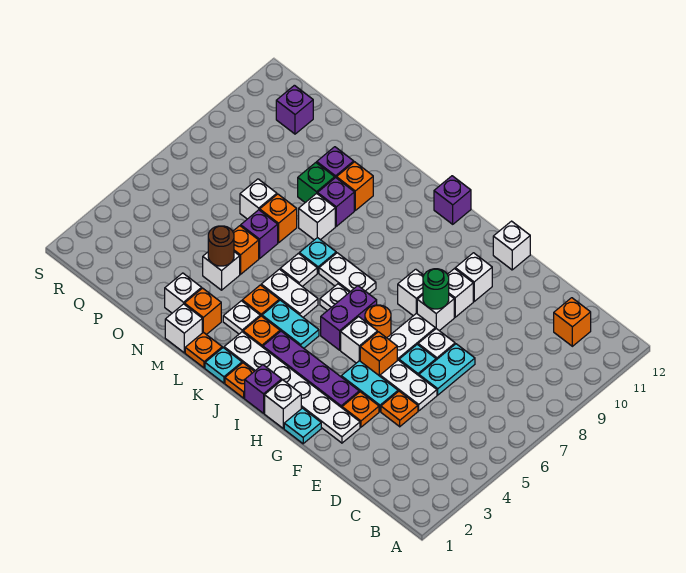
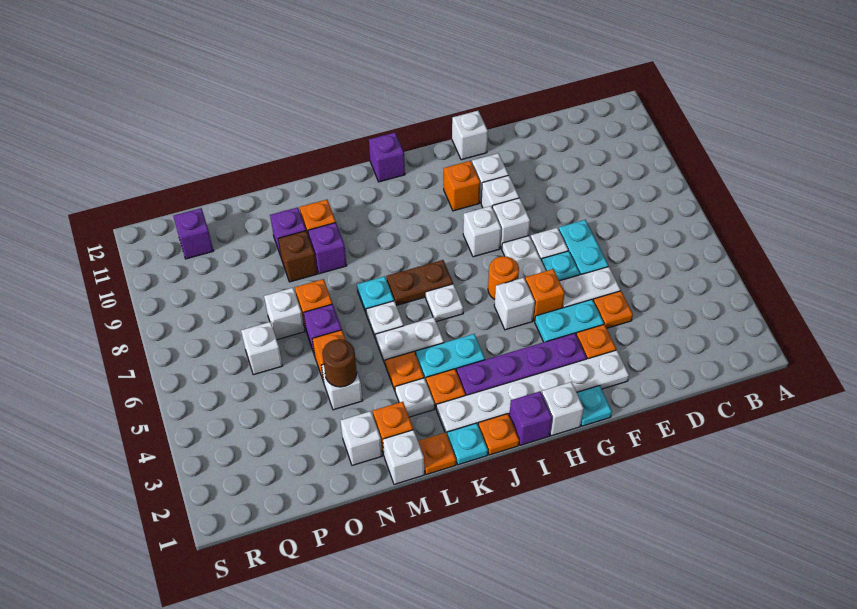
orange brick C11 level 1 -> orange brick H10 level 1
green round brick G8 level 2 -> none
purple brick I5:I6 level 1 -> none
white plate J7:K7 level 1 -> brown plate J7:K7 level 1
white brick M8 level 1 -> white brick P6 level 1
green brick N9 level 1 -> brown brick N9 level 1

